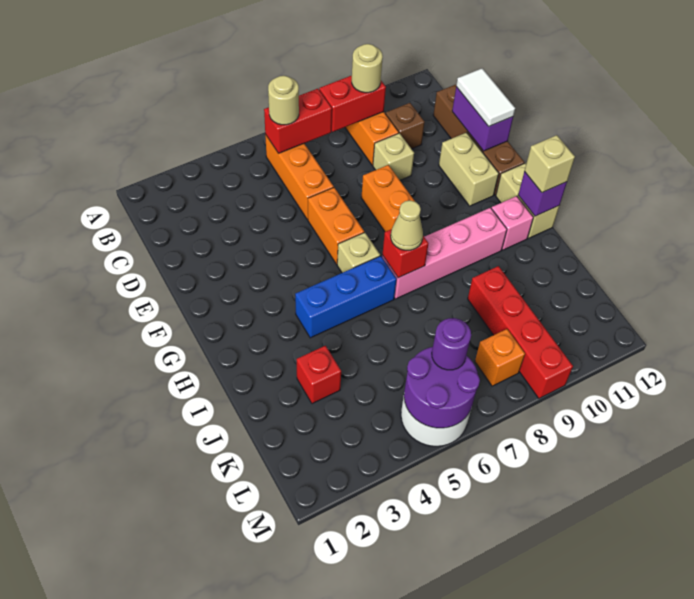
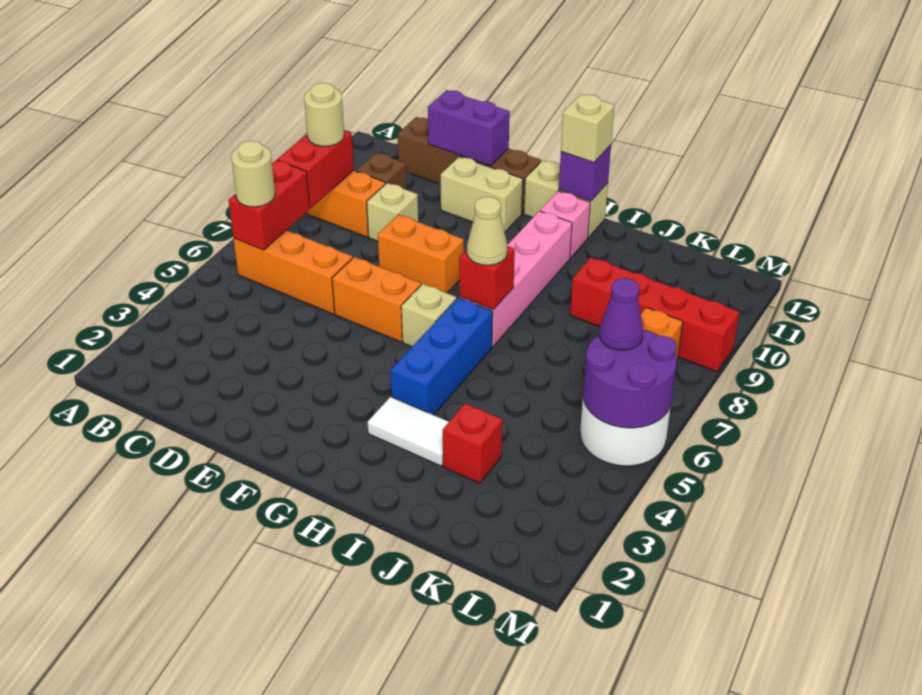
white tile D12:E12 level 3 -> white tile H3:I3 level 1
purple round brick L6 level 3 -> purple cone L6 level 3

